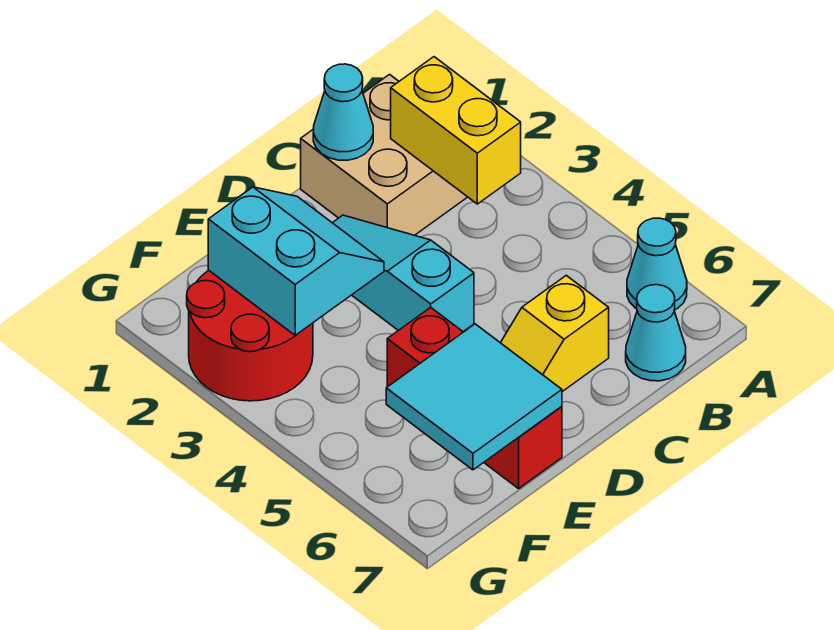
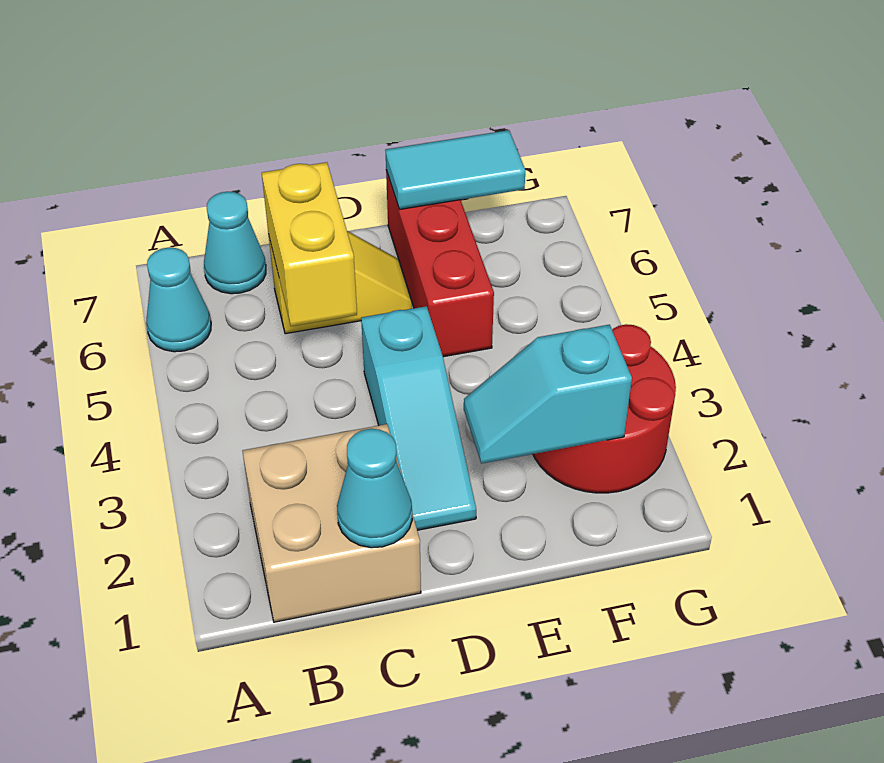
yellow brick B2:B3 level 2 -> yellow brick C5:C6 level 2
cyan slope E2:F3 level 2 top F -> cyan slope E2:F2 level 2 top F
cyan tile E6:F7 level 2 -> cyan tile E7:F7 level 2

